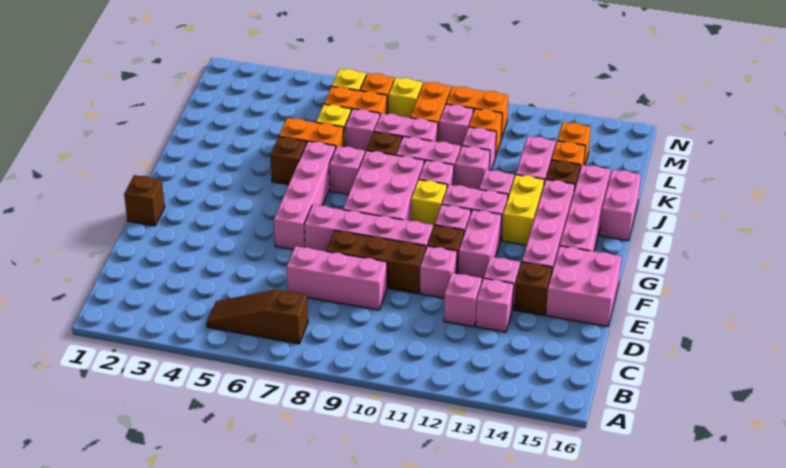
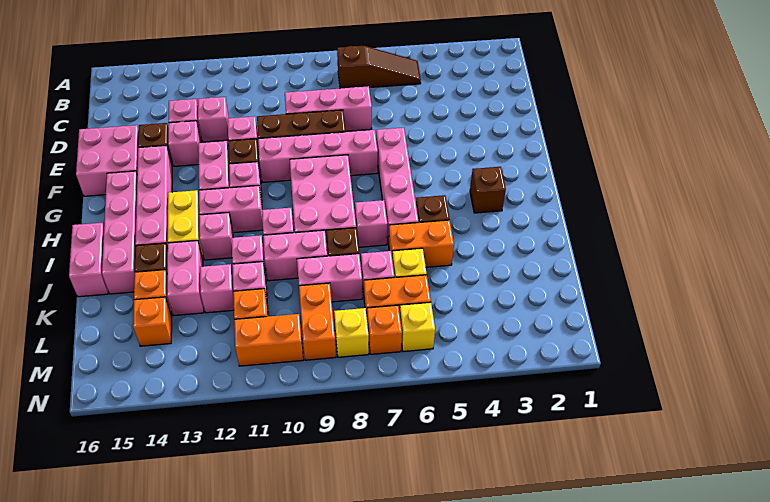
brown brick F1 level 1 -> brown brick H3 level 1
yellow brick H10 level 1 -> none
pink brick L10 level 1 -> pink brick K12 level 1

